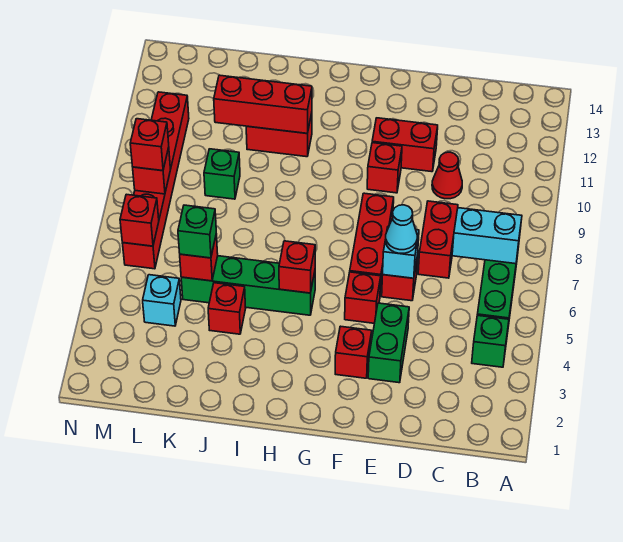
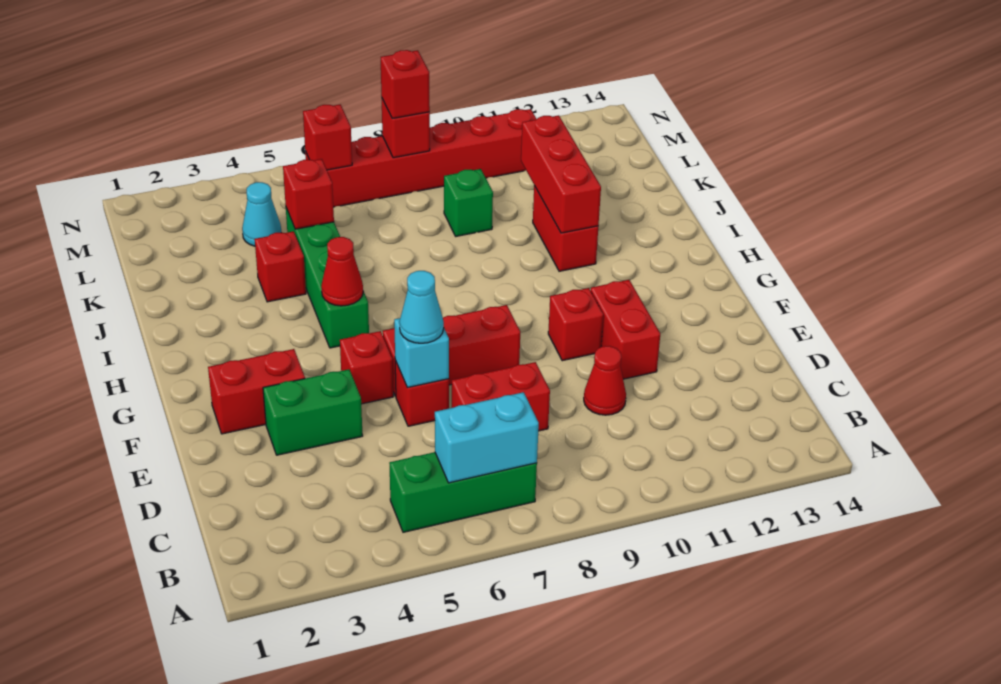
green brick B4 level 1 -> none
cyan brick B7:C7 level 2 -> cyan brick B6:B7 level 2
red brick F3 level 1 -> red brick F2:F3 level 1
red brick H5 level 2 -> red cone H5 level 2
green brick K5 level 3 -> none
cyan brick L4 level 1 -> cyan cone L4 level 1

